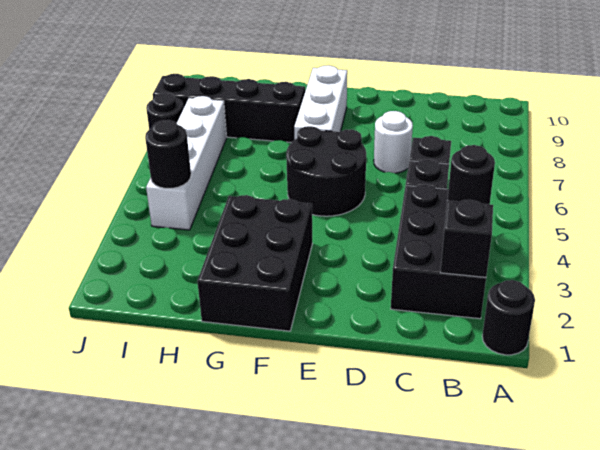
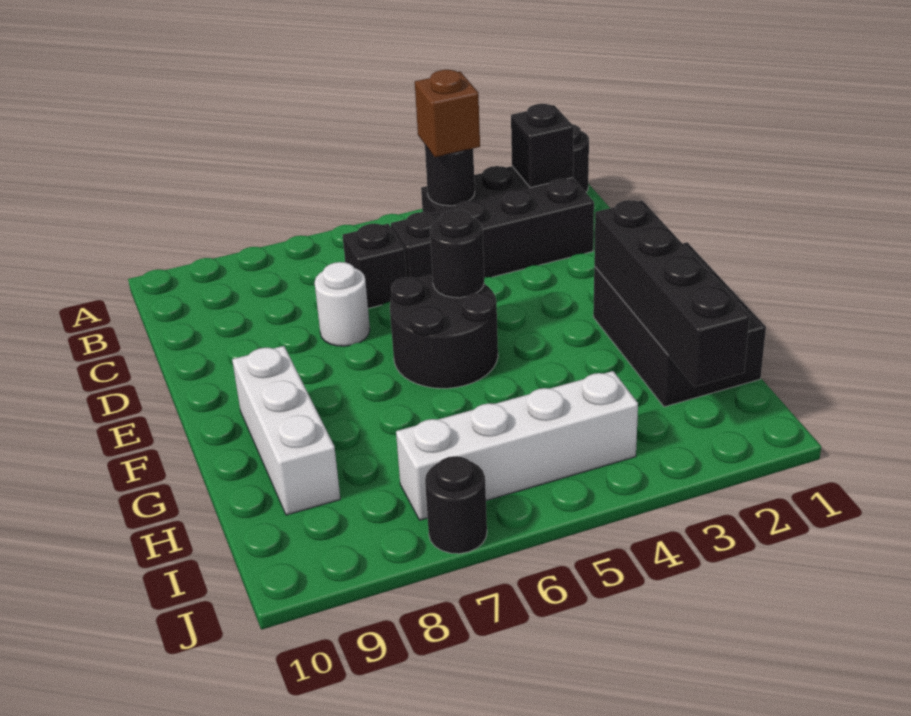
none -> brown brick B4 level 3
black brick F1:G3 level 1 -> black brick F1:H2 level 1
white brick F7:F9 level 1 -> white brick F9:H9 level 1
black brick G8:J8 level 1 -> black brick F2:I2 level 2
black round brick I4 level 2 -> black round brick E5 level 2

